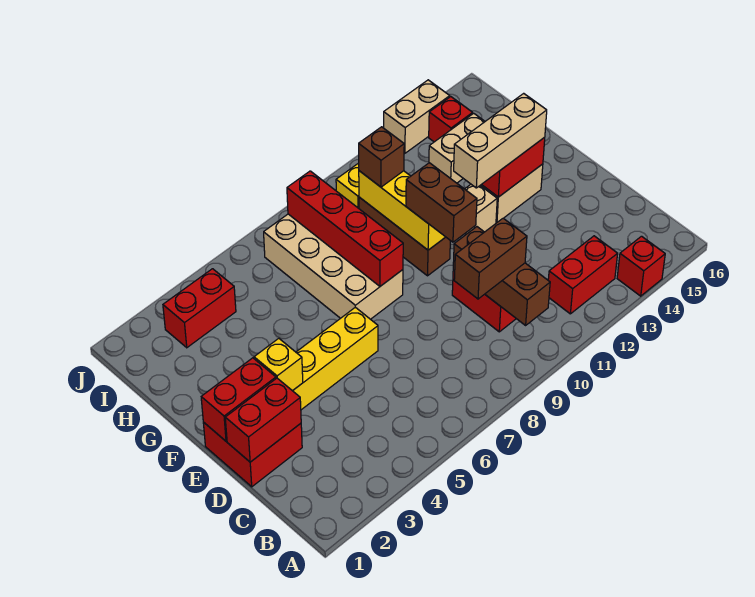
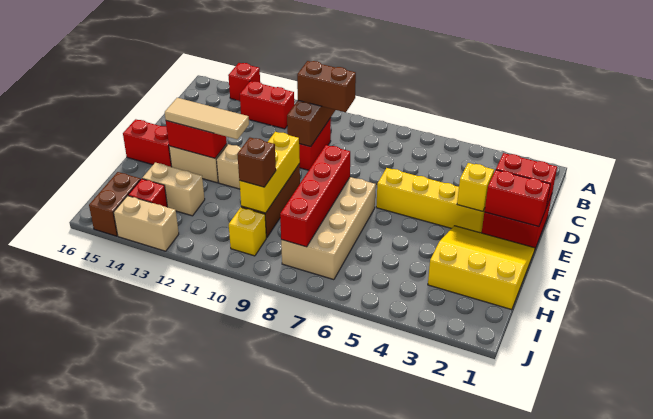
brown brick E10:F10 level 3 -> brown brick I15:J15 level 1
none -> yellow slope F1:H3 level 1 top H
tan brick F12:F14 level 3 -> tan tile F12:F14 level 3
red brick I3:I4 level 1 -> red brick F15:F16 level 1

